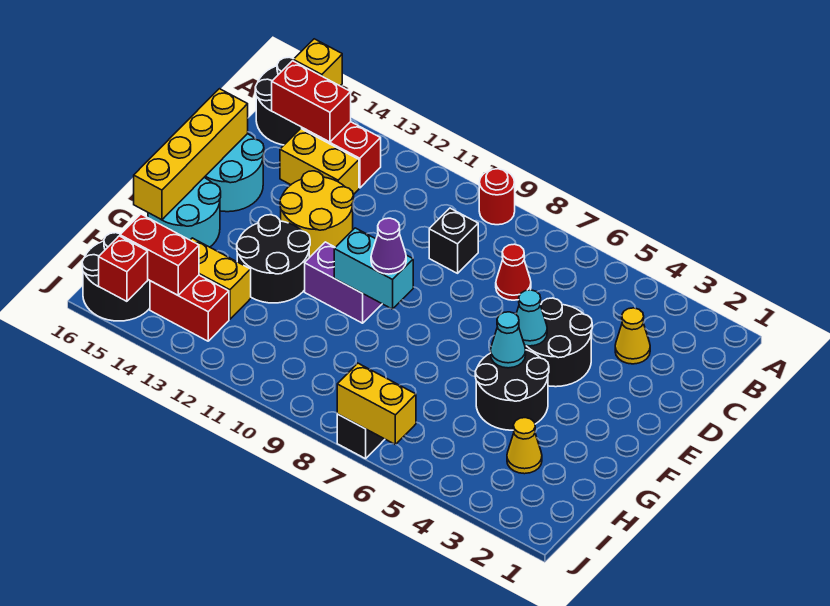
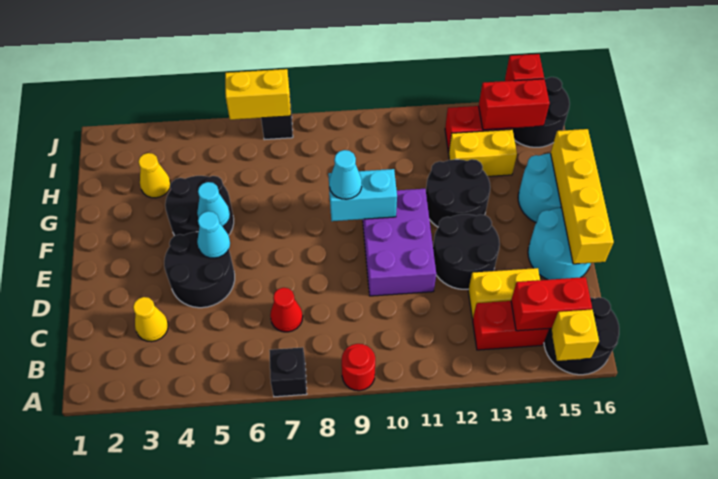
black brick C9 level 1 -> black brick A7 level 1
yellow round brick D12:E13 level 1 -> black round brick D12:E13 level 1
purple cone F9 level 3 -> cyan cone F9 level 3
purple brick F10:F11 level 1 -> purple brick D10:F11 level 1

